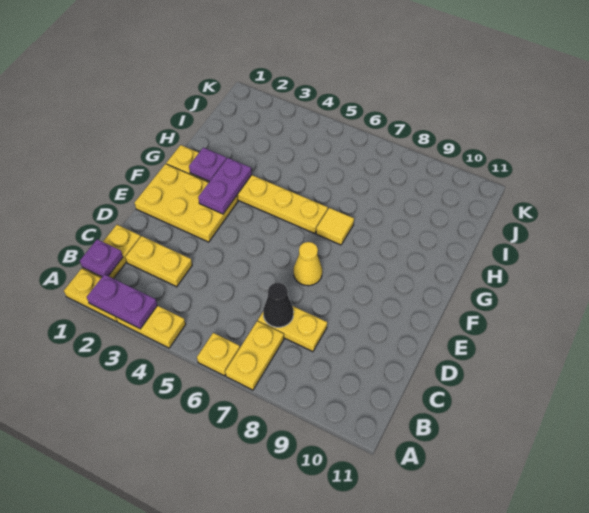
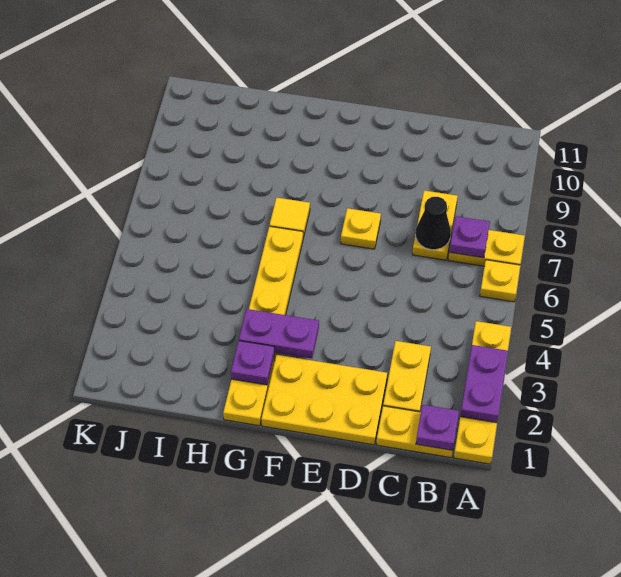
none -> purple plate B7 level 2
yellow plate E1:F3 level 1 -> yellow plate D1:F2 level 1
yellow cone E7 level 1 -> yellow plate E7 level 1

